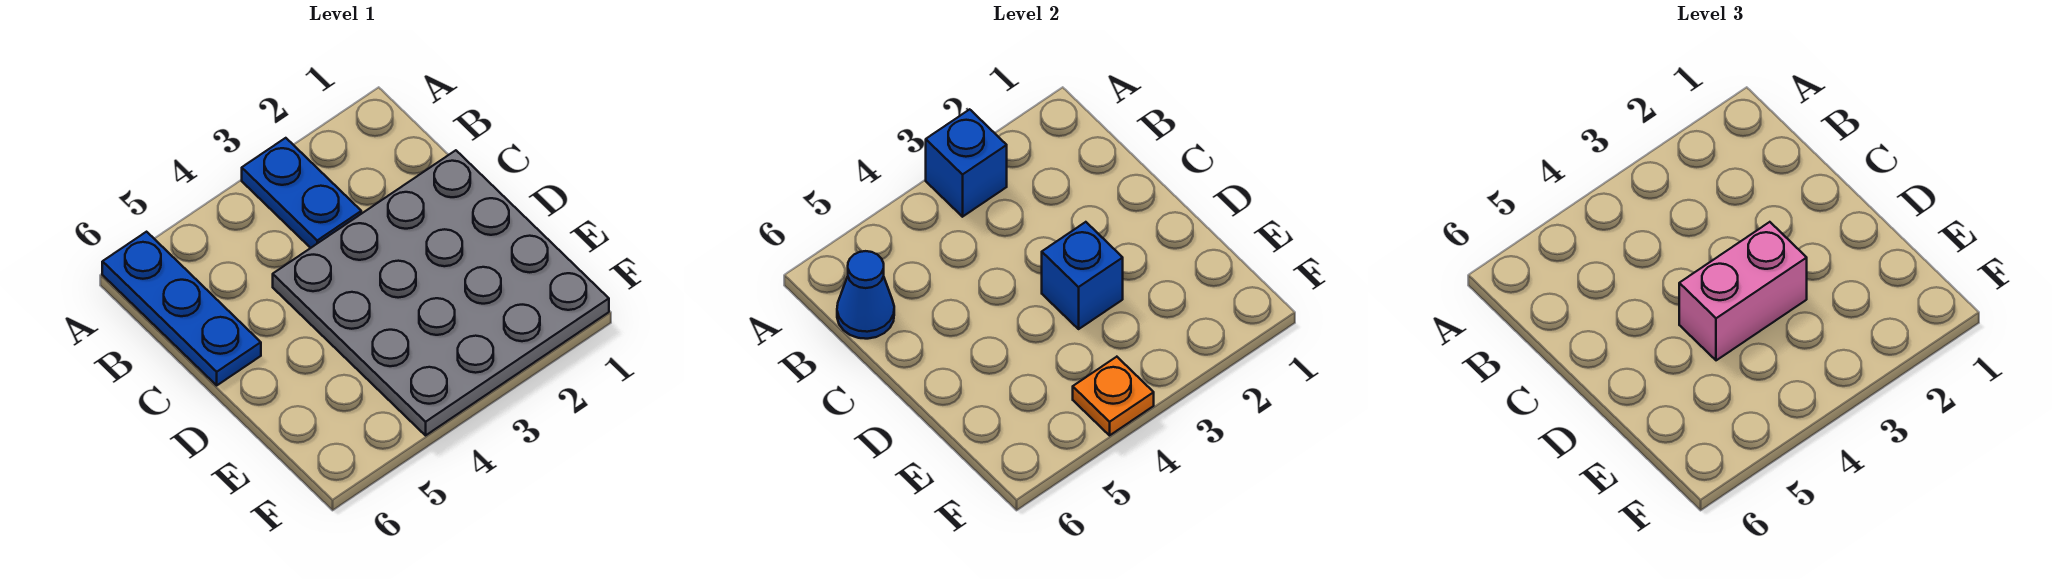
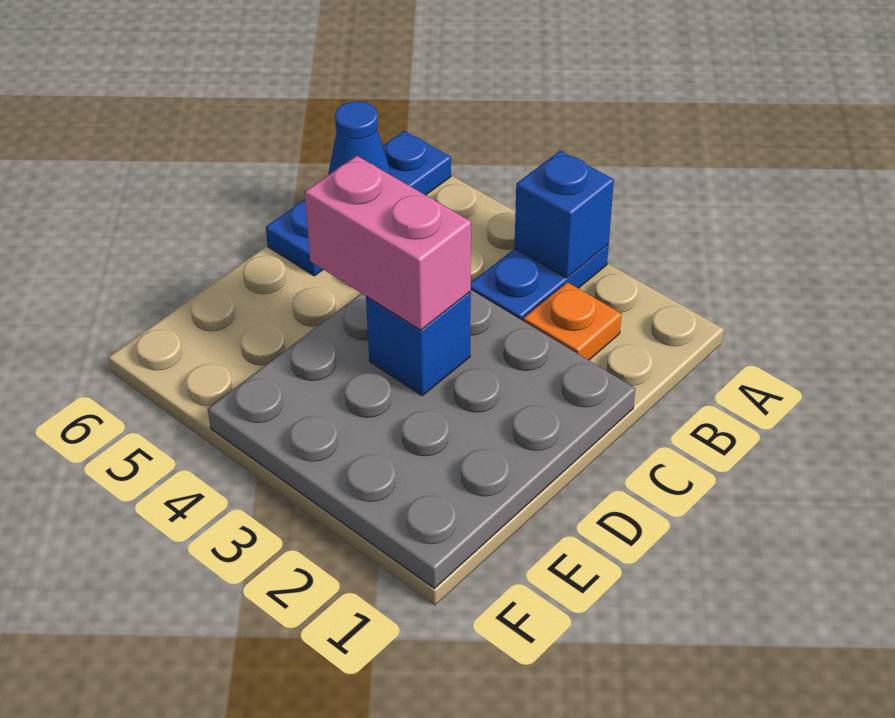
orange plate F4 level 2 -> orange plate B2 level 1

